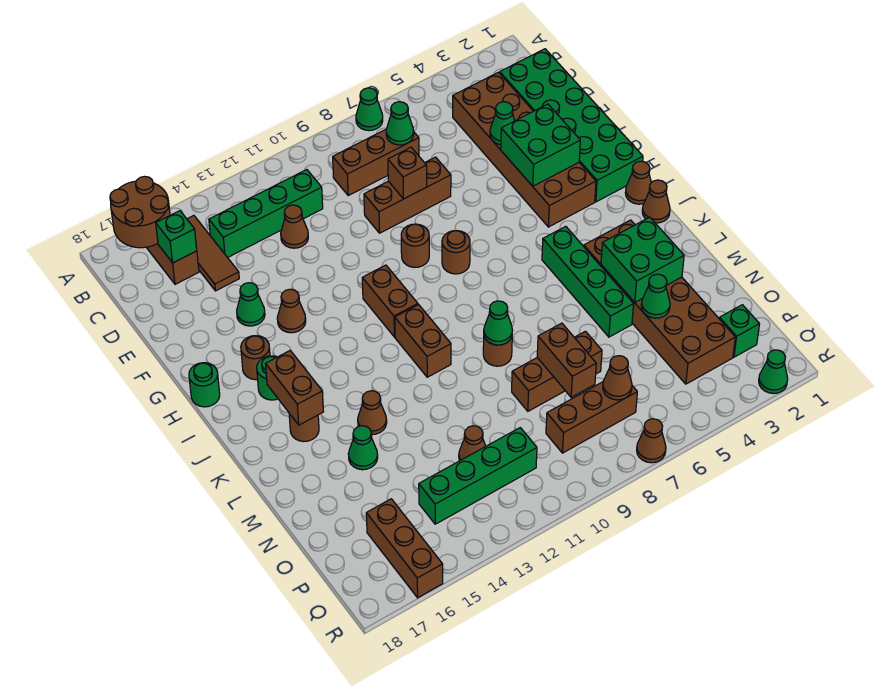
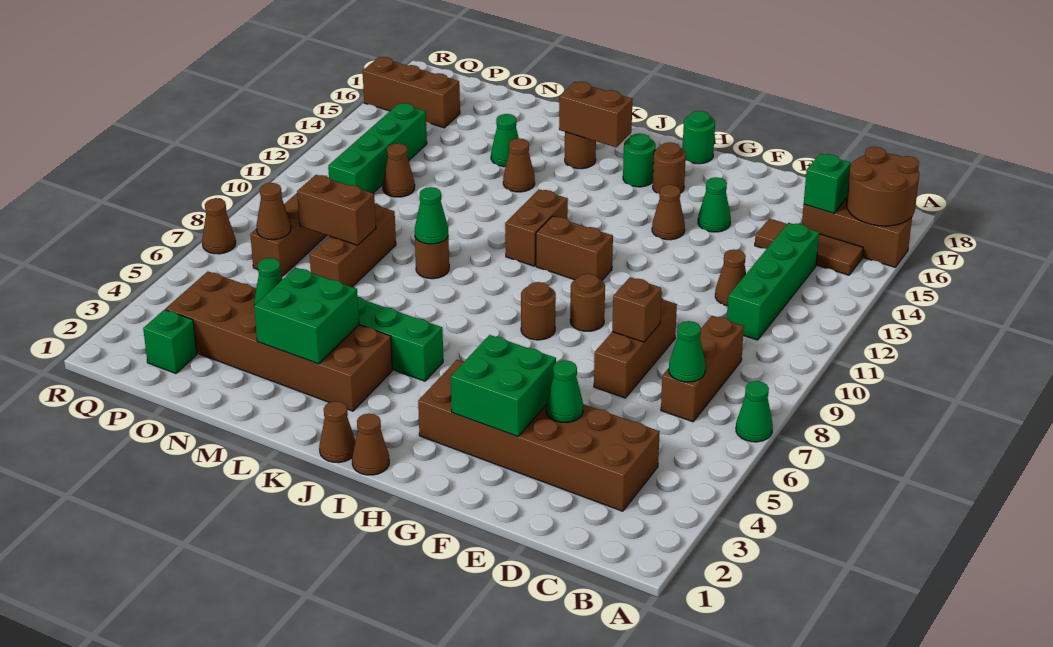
green brick C1:H2 level 1 -> none
brown brick J11:K11 level 1 -> brown brick J11:J12 level 1
green cone R2 level 1 -> none

